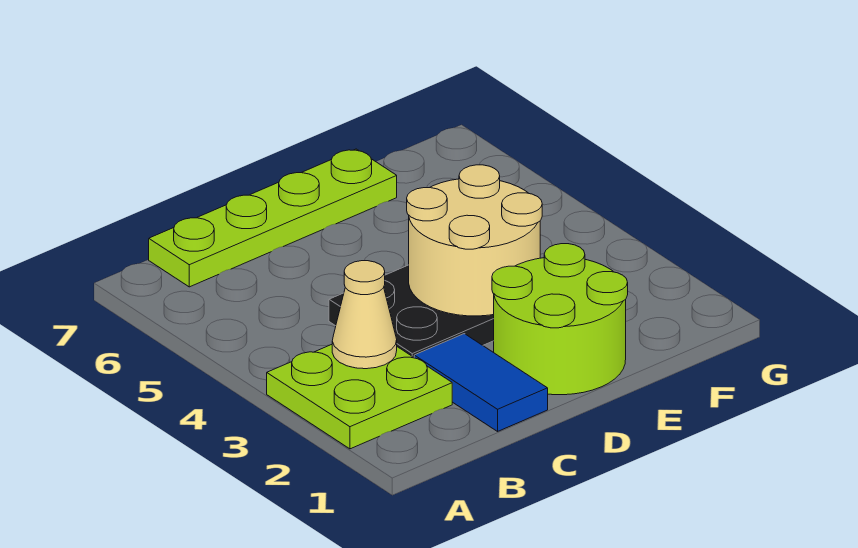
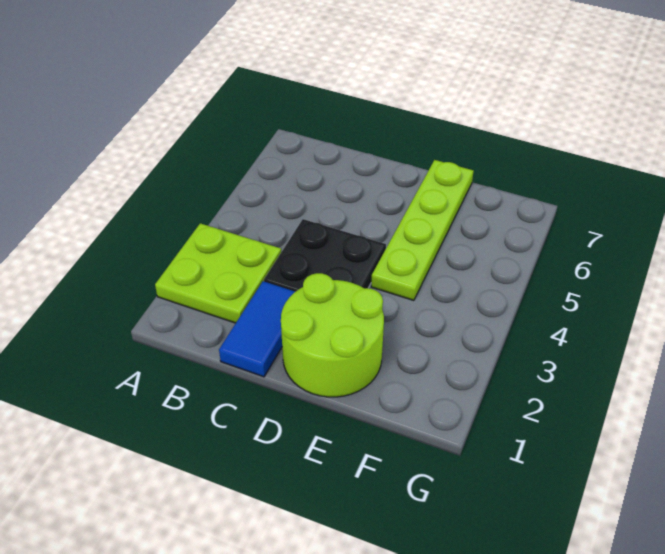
tan cone B3 level 2 -> none
lime plate B7:E7 level 1 -> lime plate E4:E7 level 1
tan round brick D3:E4 level 2 -> none

